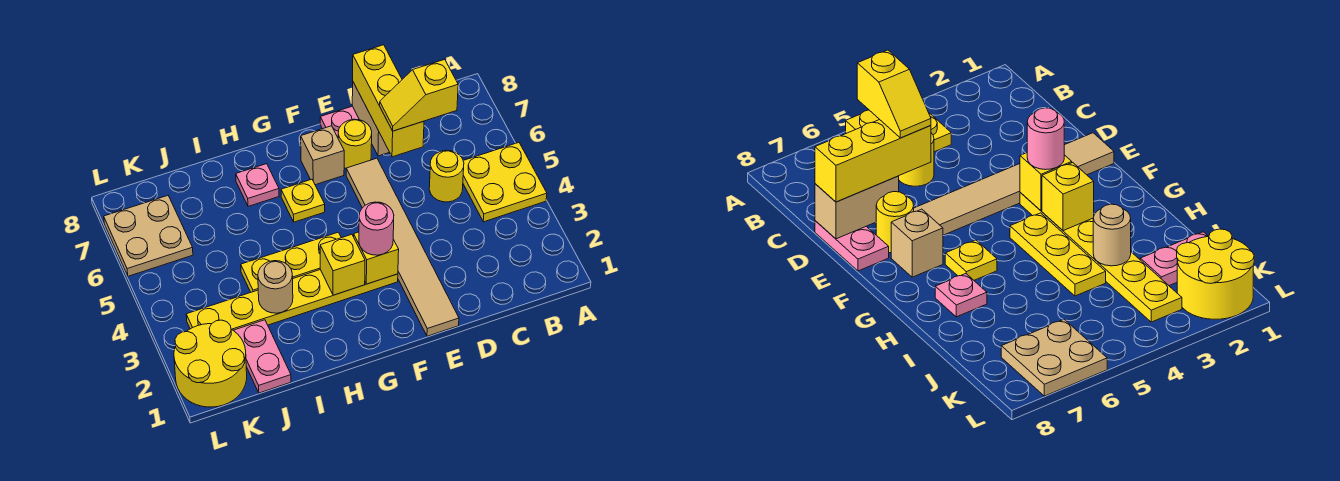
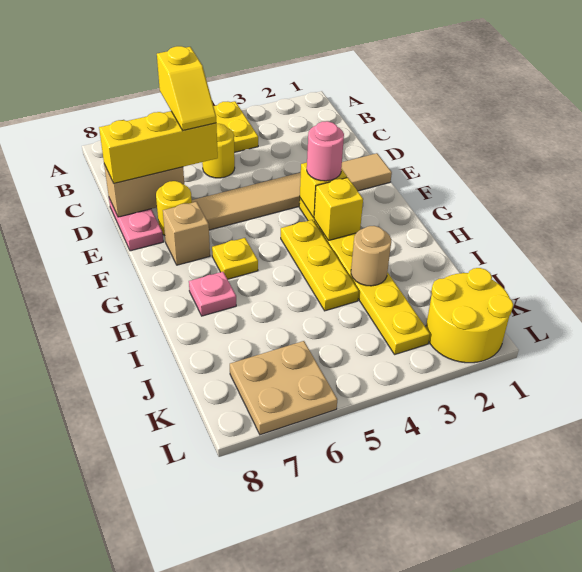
pink plate J1:J2 level 1 -> none

